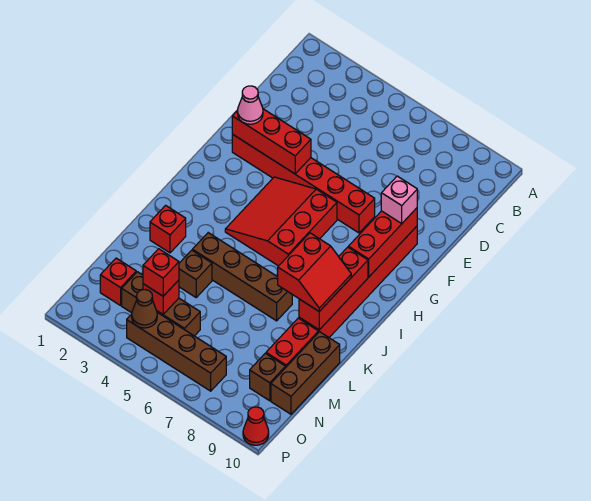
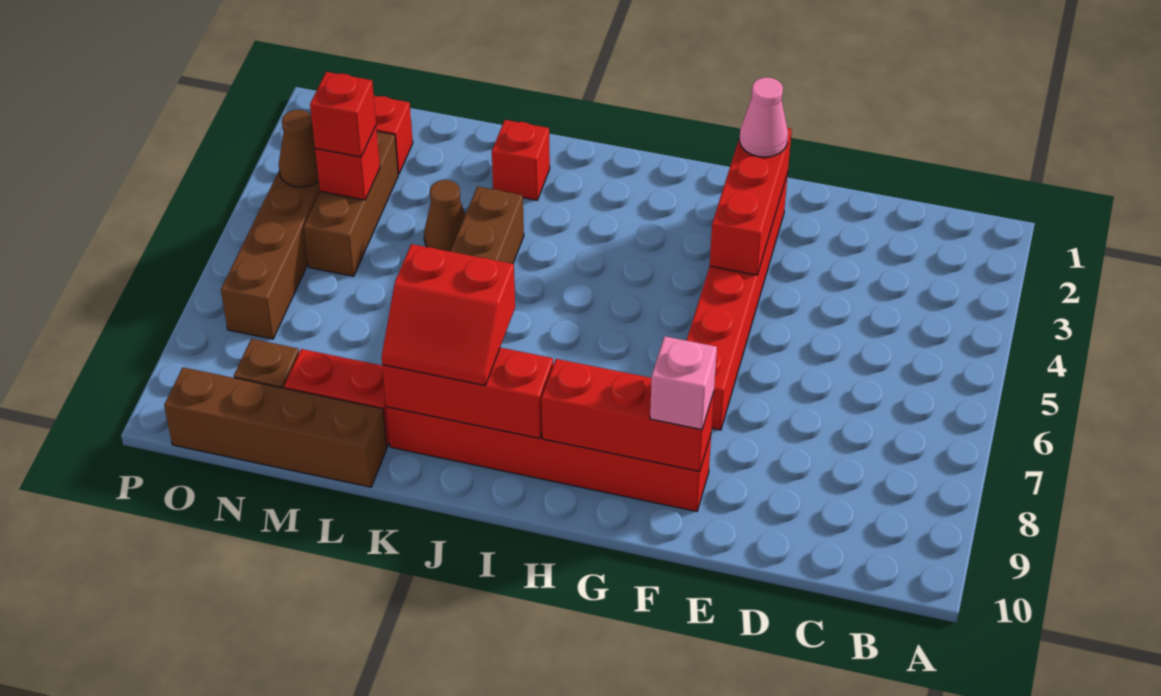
red slope G4:I6 level 1 top 6 -> none
brown brick L4 level 1 -> brown cone L4 level 1
brown brick L10:N10 level 1 -> brown brick L10:O10 level 1
red cone P10 level 1 -> none

